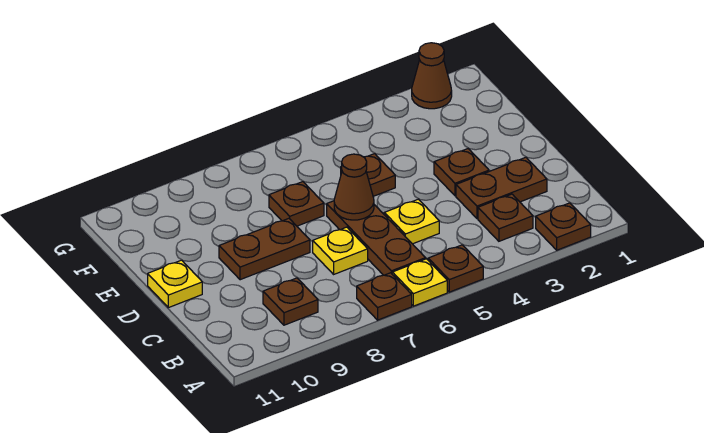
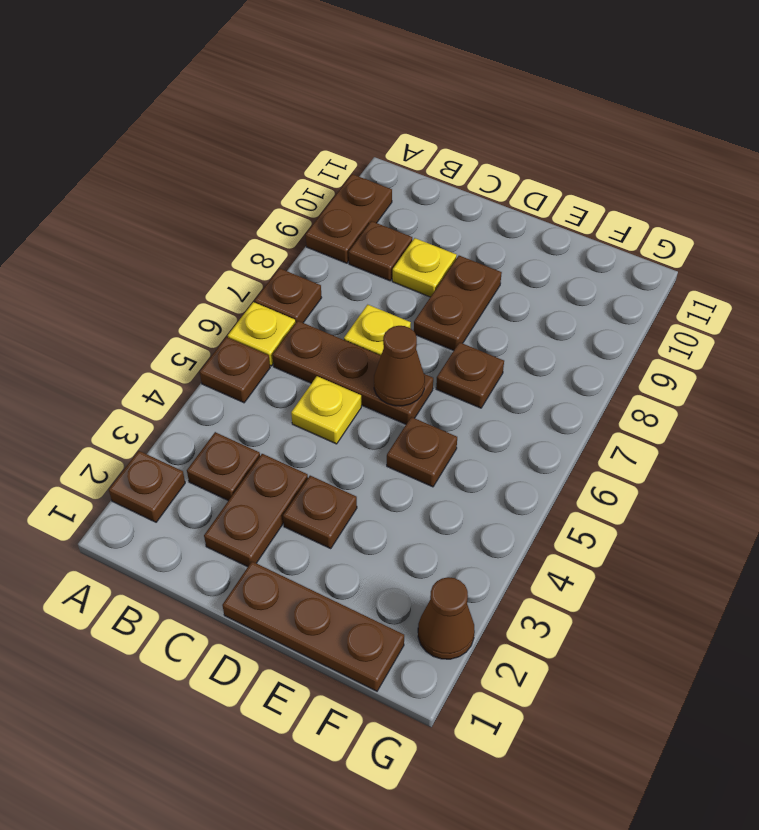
none -> brown plate A9:A10 level 1
none -> brown plate D1:F1 level 1
yellow plate D11 level 1 -> yellow plate C9 level 1

